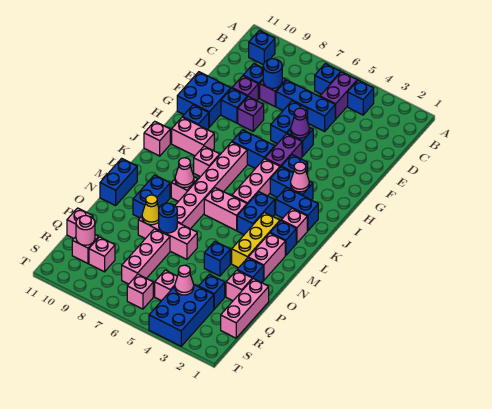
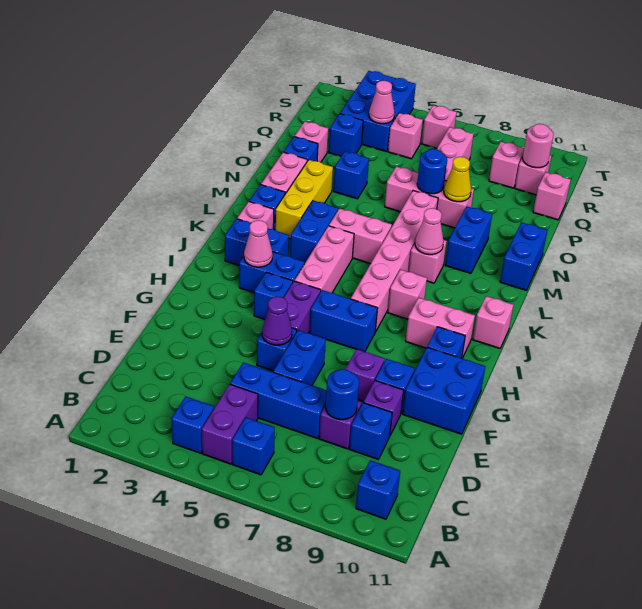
pink brick P1:R1 level 1 -> none

